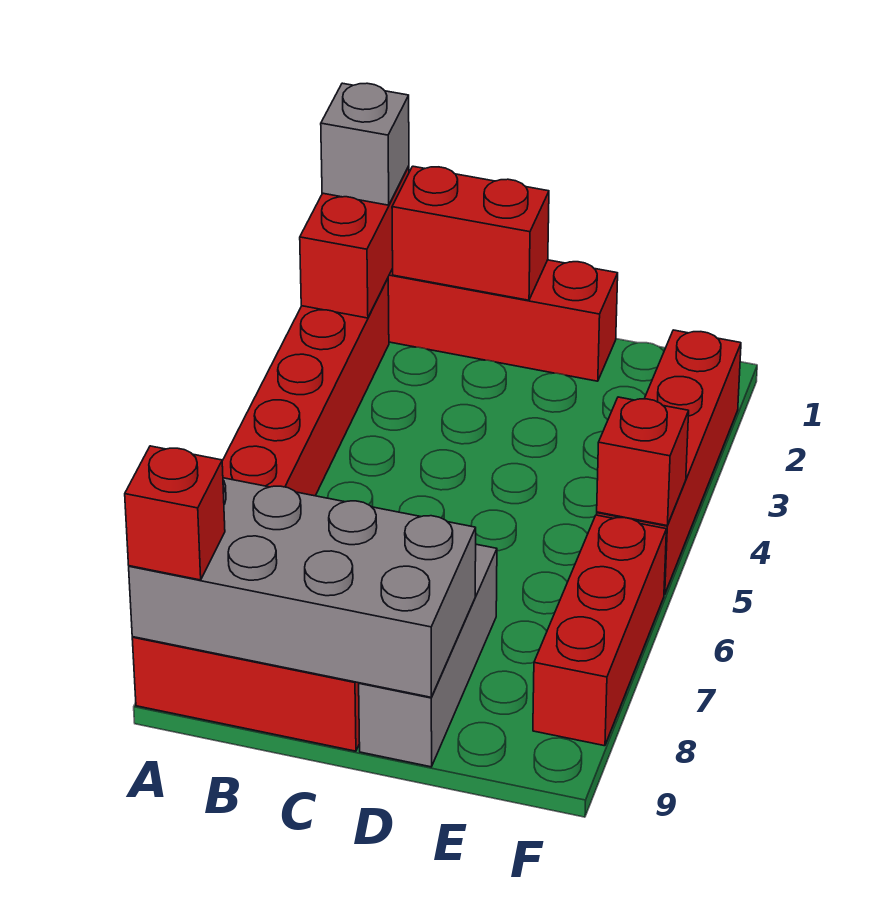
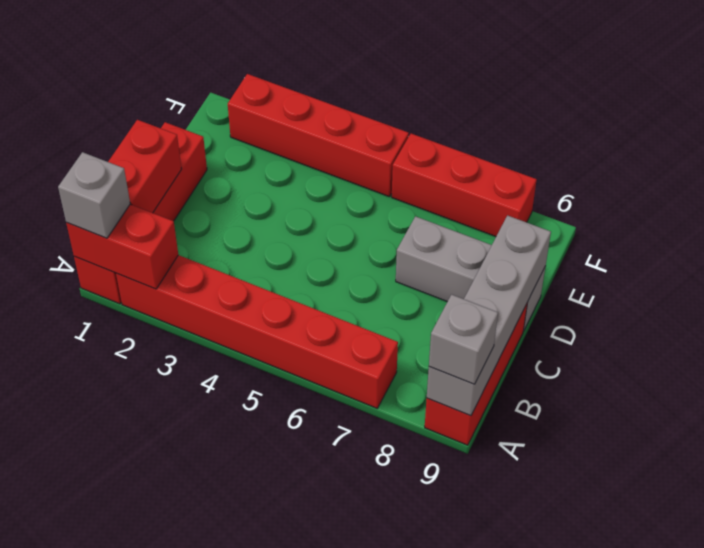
grey brick A8:D9 level 2 -> grey brick A9:D9 level 2
red brick A9 level 3 -> grey brick A9 level 3
red brick F5 level 2 -> none

